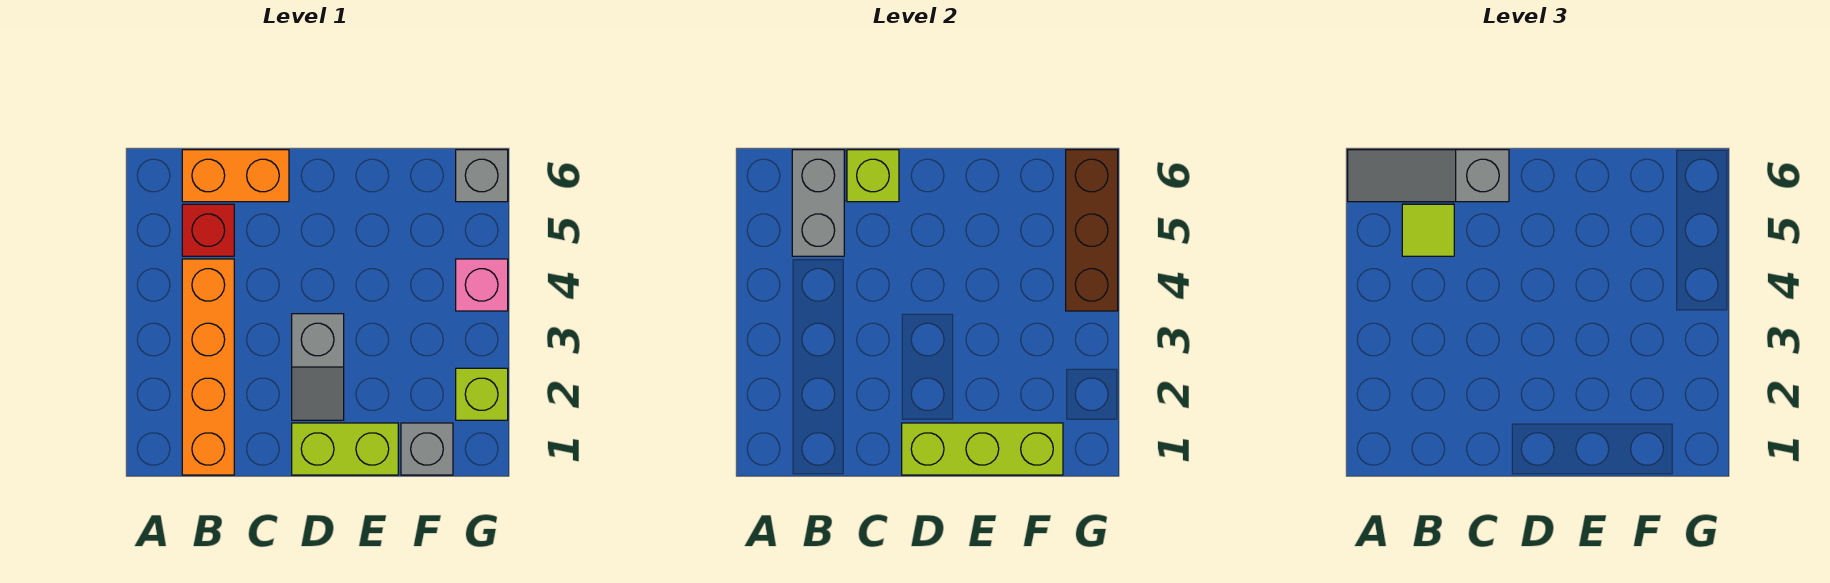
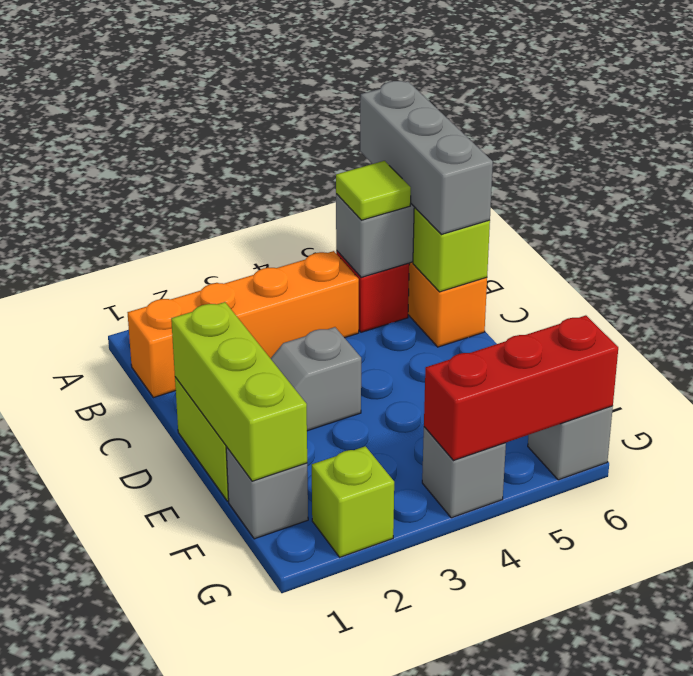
grey slope A6:C6 level 3 top C -> grey brick A6:C6 level 3
pink brick G4 level 1 -> grey brick G4 level 1
brown brick G4:G6 level 2 -> red brick G4:G6 level 2

